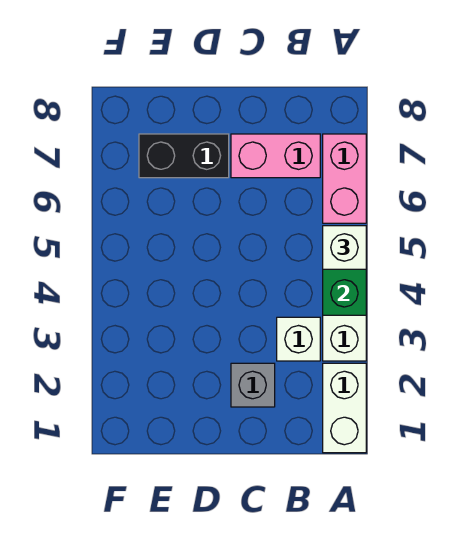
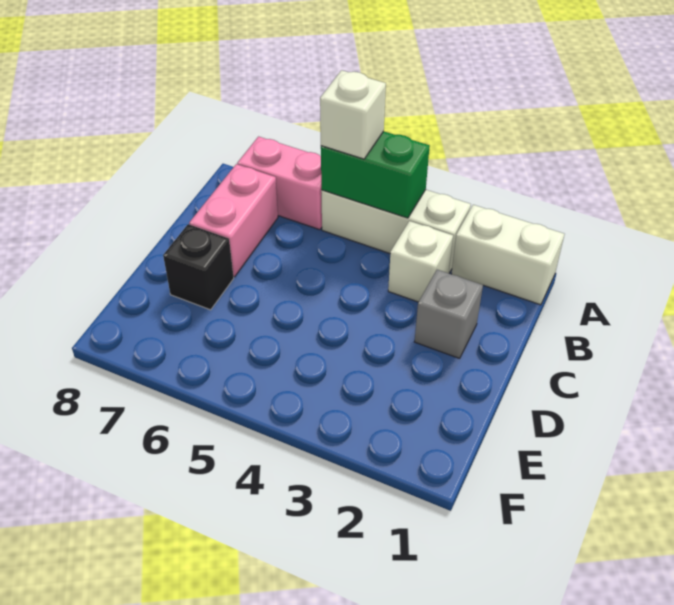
black brick D7:E7 level 1 -> black brick D7 level 1

